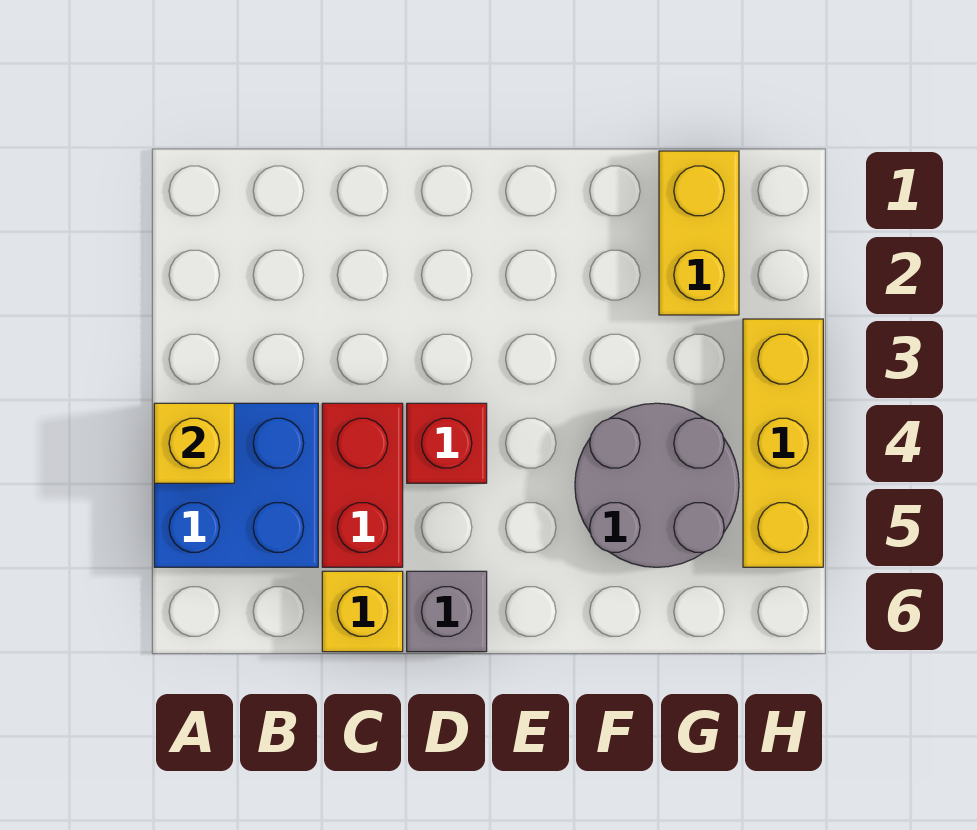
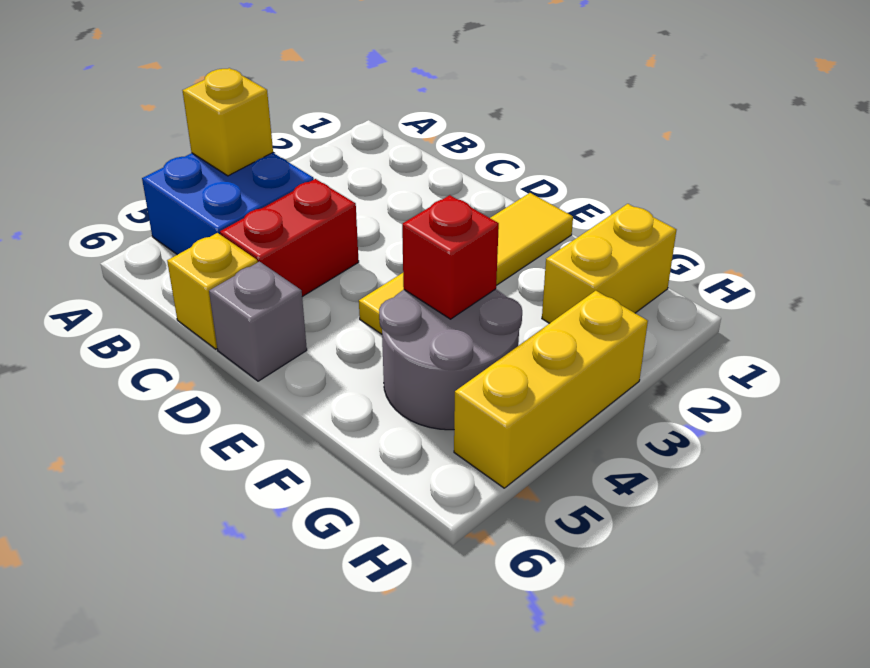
red brick D4 level 1 -> red brick F4 level 2
none -> yellow tile E1:E4 level 1

